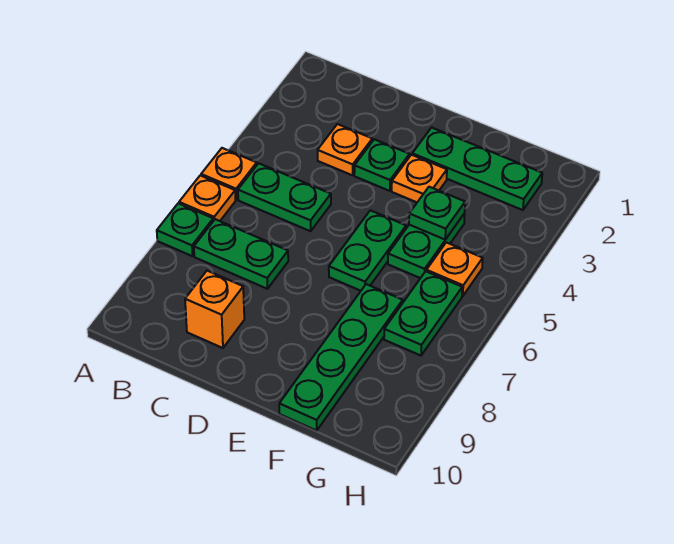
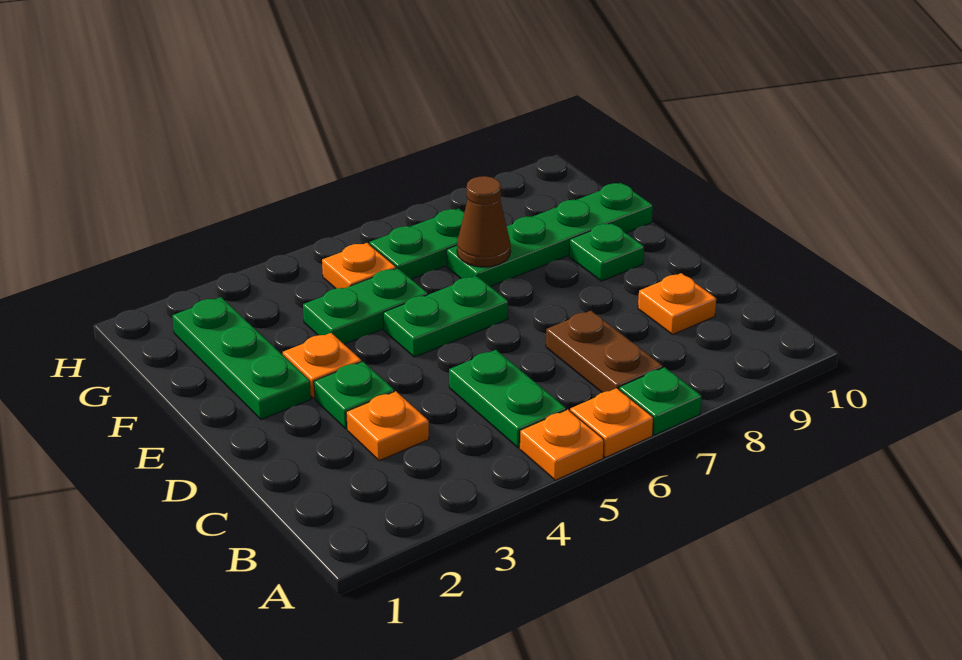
green plate B7:C7 level 1 -> brown plate B7:C7 level 1
orange brick C9 level 1 -> orange plate C9 level 1
green plate F4 level 2 -> green plate E9 level 1
none -> brown cone F7 level 2

